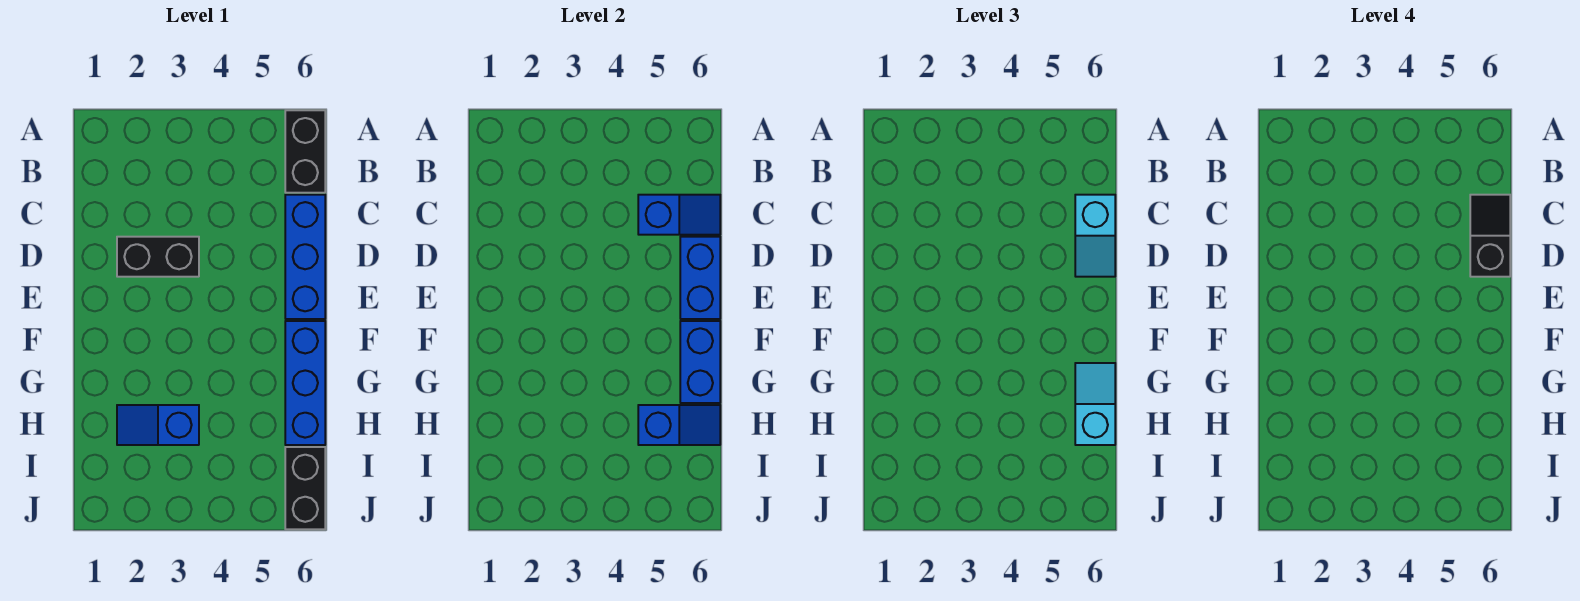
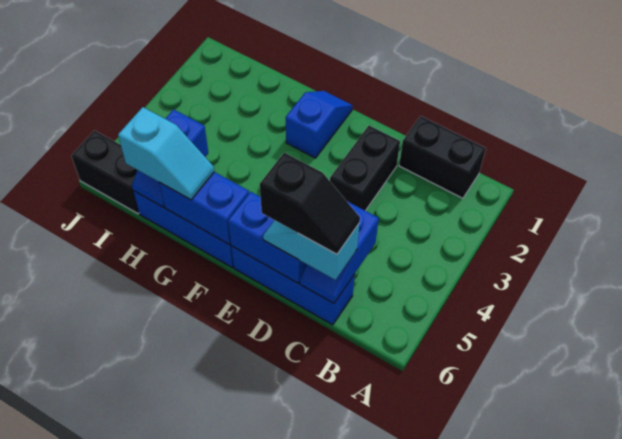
black brick A6:B6 level 1 -> black brick B1:C1 level 1
blue slope H2:H3 level 1 top 3 -> blue slope F1:F2 level 1 top 2

